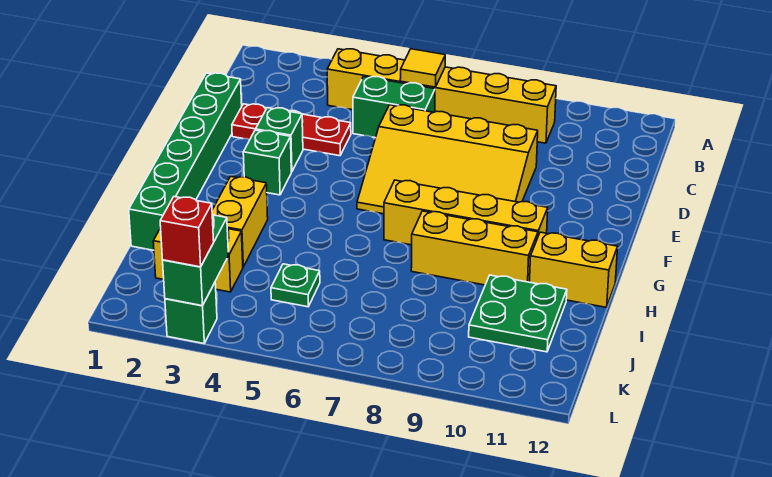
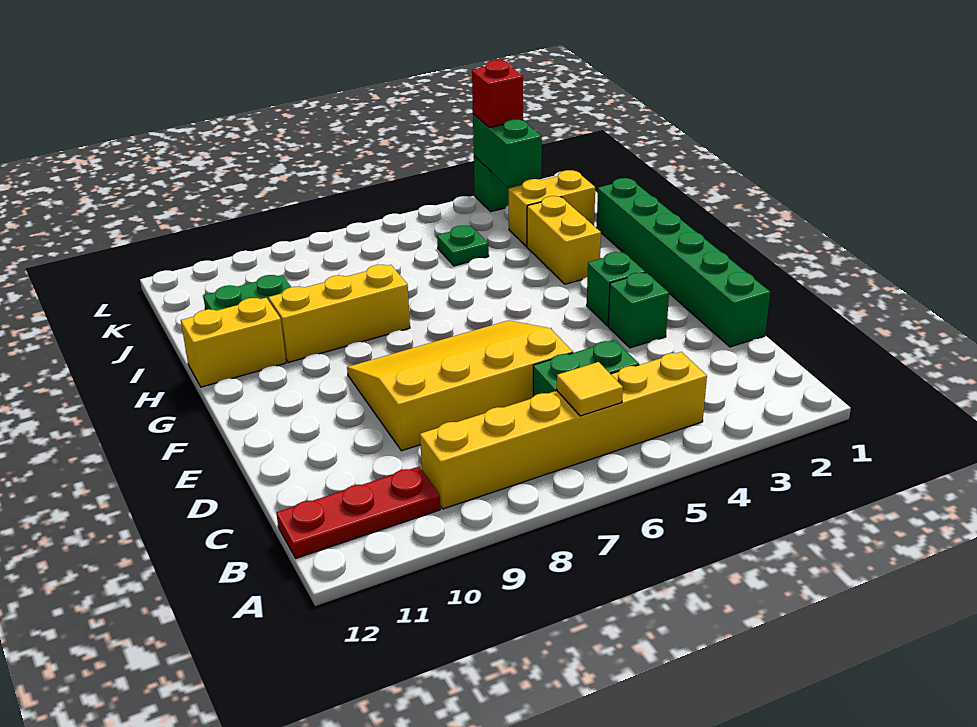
red plate D2:D4 level 1 -> red plate B10:B12 level 1
yellow brick G7:G10 level 1 -> none

